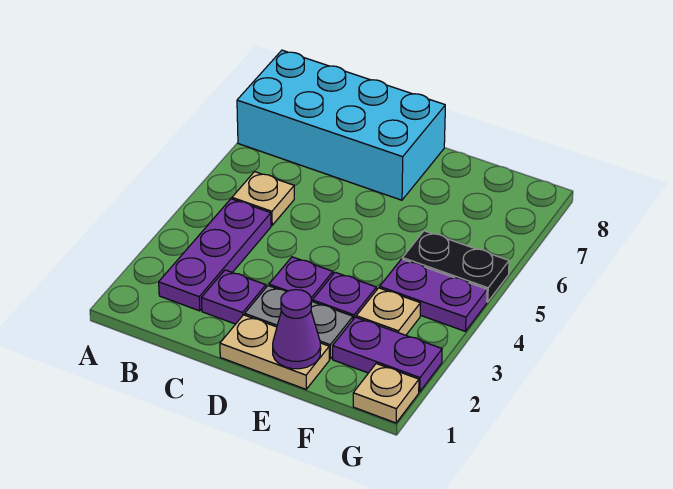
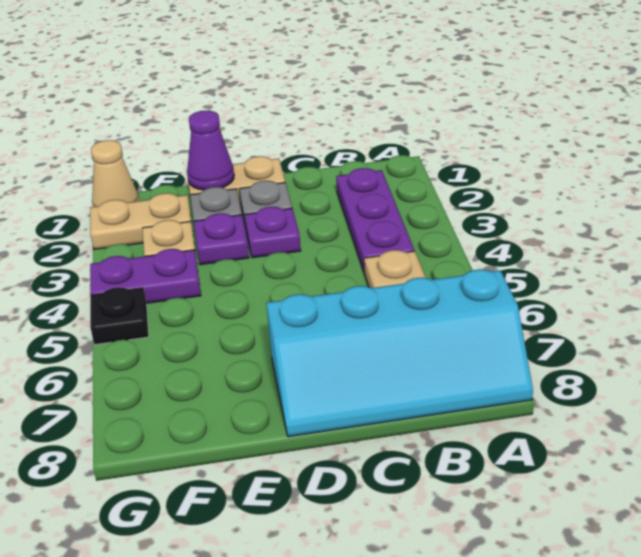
cyan brick A7:D8 level 1 -> cyan slope A7:D8 level 1 top 7
purple plate C2 level 1 -> none
purple plate F2:G2 level 1 -> tan plate F2:G2 level 1
black plate F5:G5 level 1 -> black plate G5 level 1
tan plate G1 level 1 -> tan cone G1 level 1

